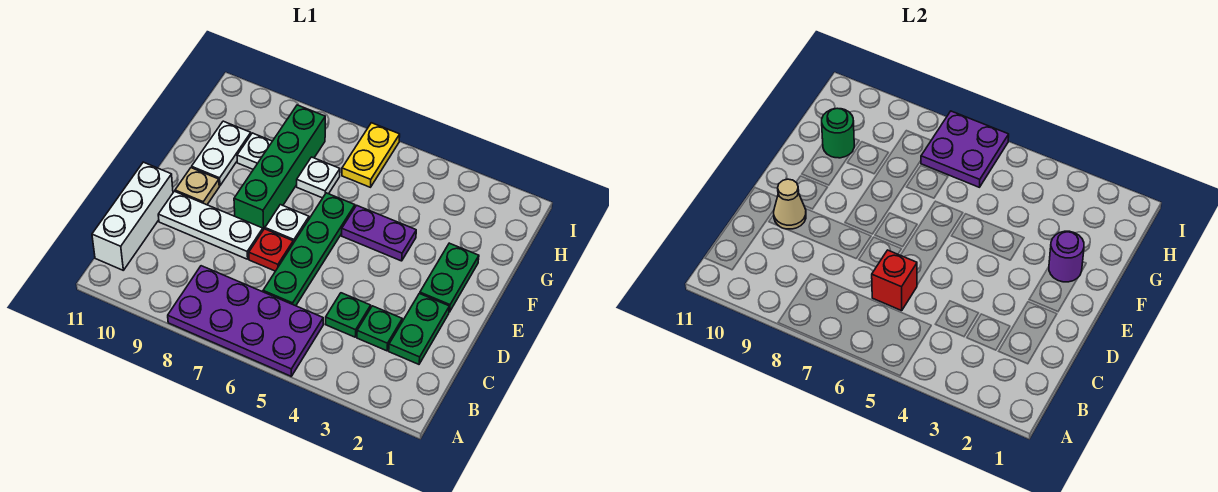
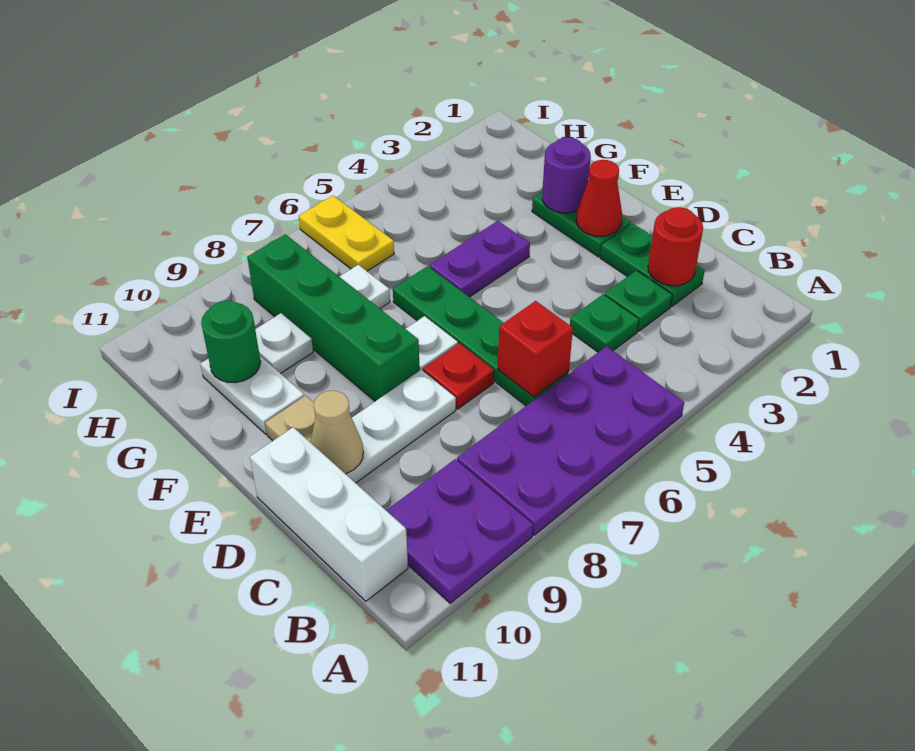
none -> red round brick C2 level 2
none -> red cone E2 level 2
purple plate H6:I7 level 2 -> purple plate A9:B10 level 1

